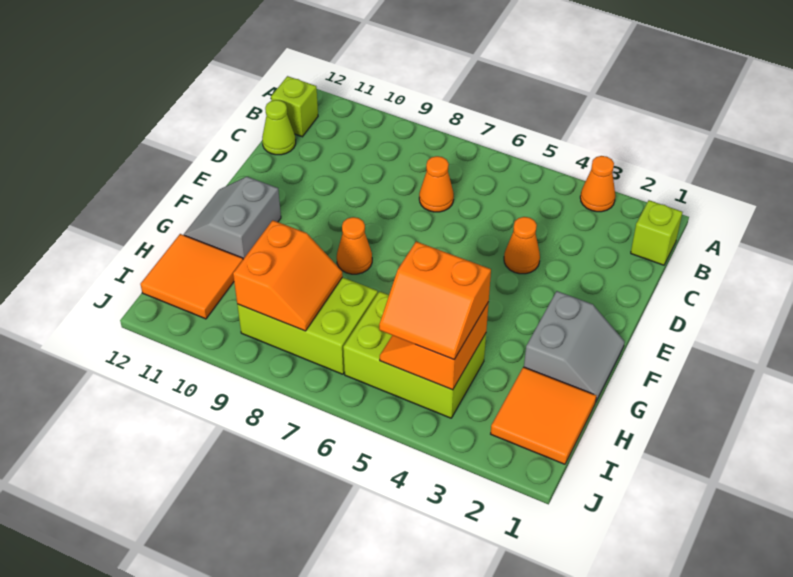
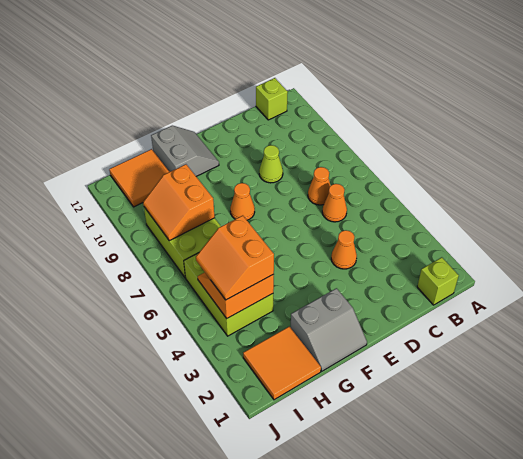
orange cone A3 level 1 -> orange cone C6 level 1
lime cone C12 level 1 -> lime cone D9 level 1
grey slope F11:G12 level 1 top 11 -> grey slope F11:G12 level 1 top G
orange slope H8:I9 level 2 top 9 -> orange slope H8:I9 level 2 top H

